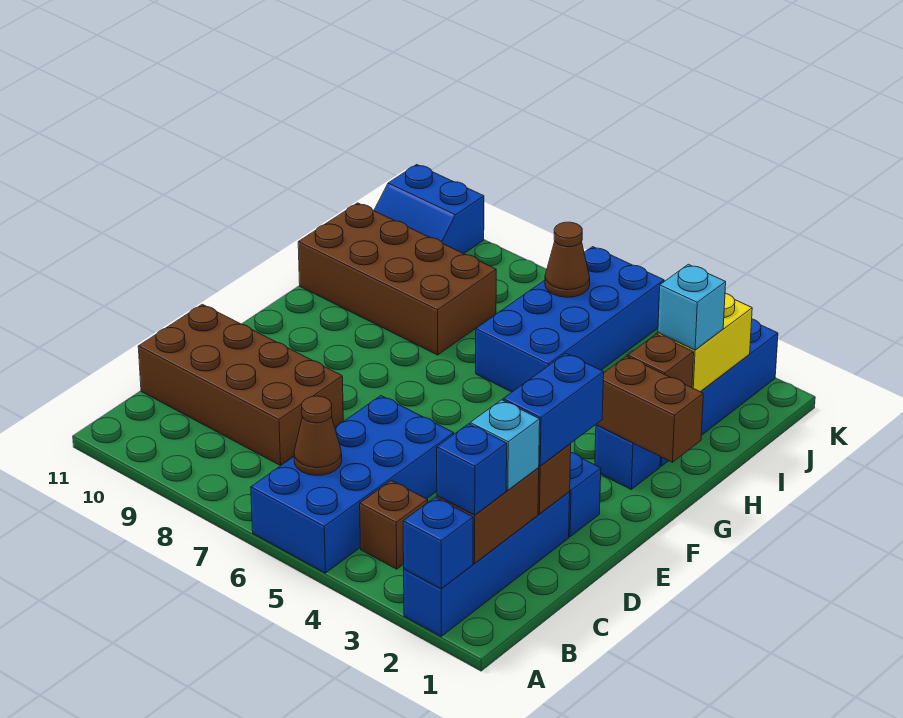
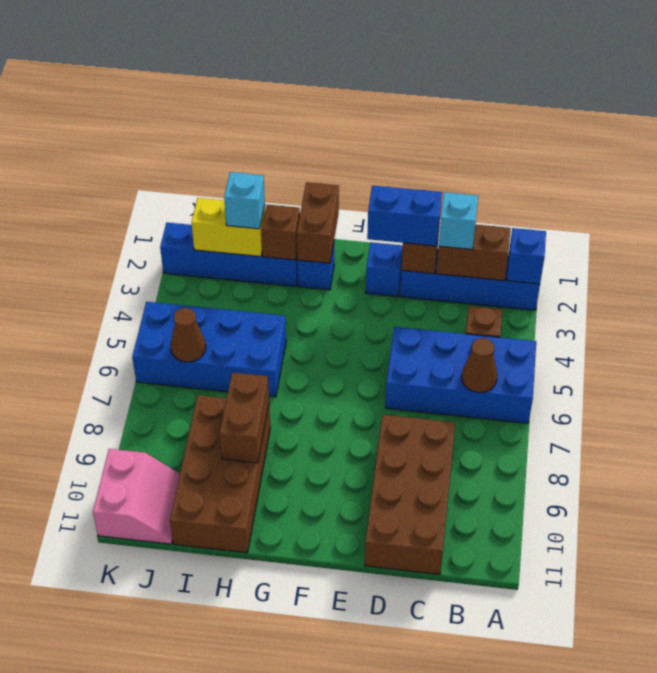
blue brick B2 level 3 -> none
none -> brown brick H8:H9 level 2
blue slope J10:K11 level 1 top K -> pink slope J10:K11 level 1 top K

